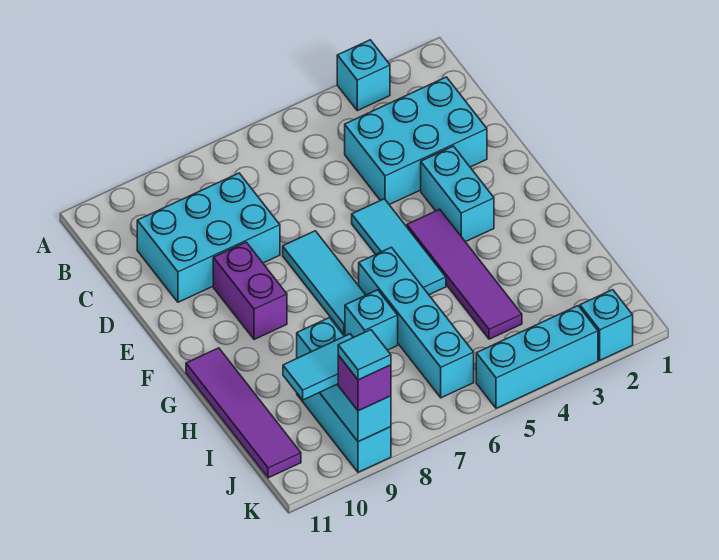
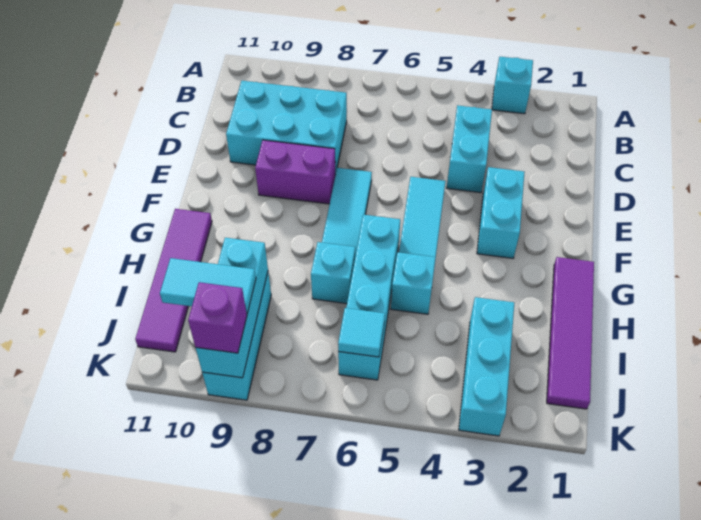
cyan brick C2:D4 level 1 -> cyan brick C4:D4 level 1
purple brick E9:F9 level 1 -> purple brick E8:E9 level 1
purple tile F4:I4 level 1 -> purple tile G1:J1 level 1
cyan brick K2 level 1 -> cyan brick H5 level 1
cyan brick K3:K5 level 1 -> cyan brick I3:K3 level 1
cyan tile K9 level 4 -> cyan tile J6 level 2

